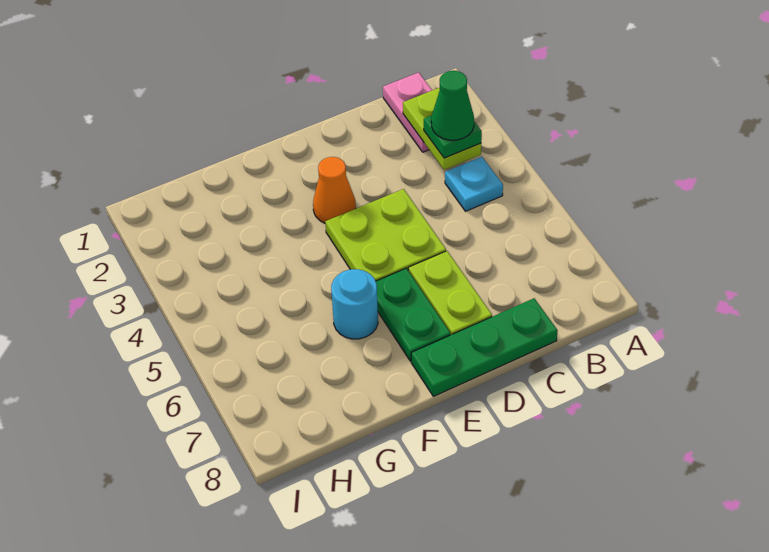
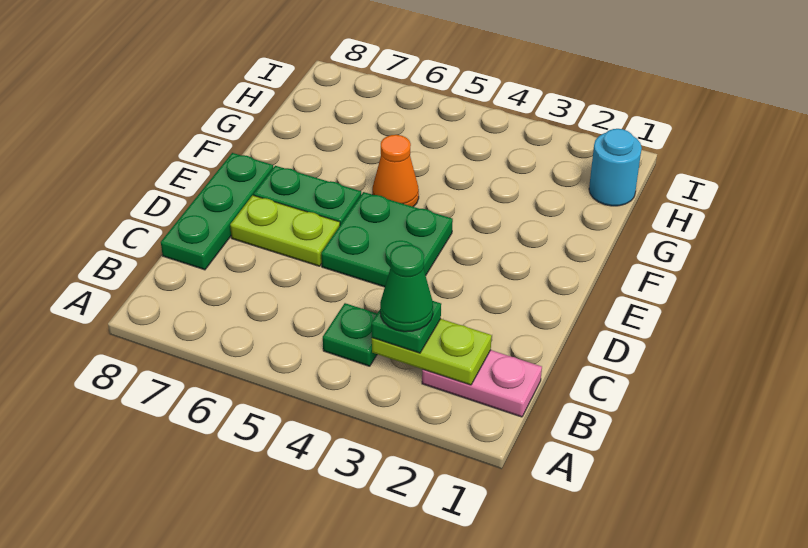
cyan plate B4 level 1 -> green plate B4 level 1
lime plate D4:E5 level 1 -> green plate D4:E5 level 1
orange cone E3 level 1 -> orange cone F5 level 1
cyan round brick F6 level 1 -> cyan round brick H1 level 1

